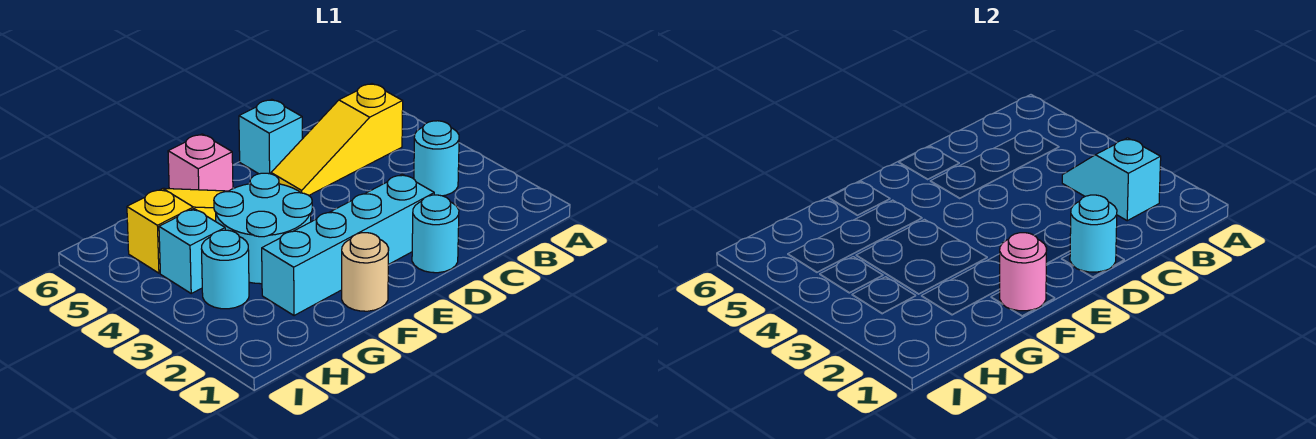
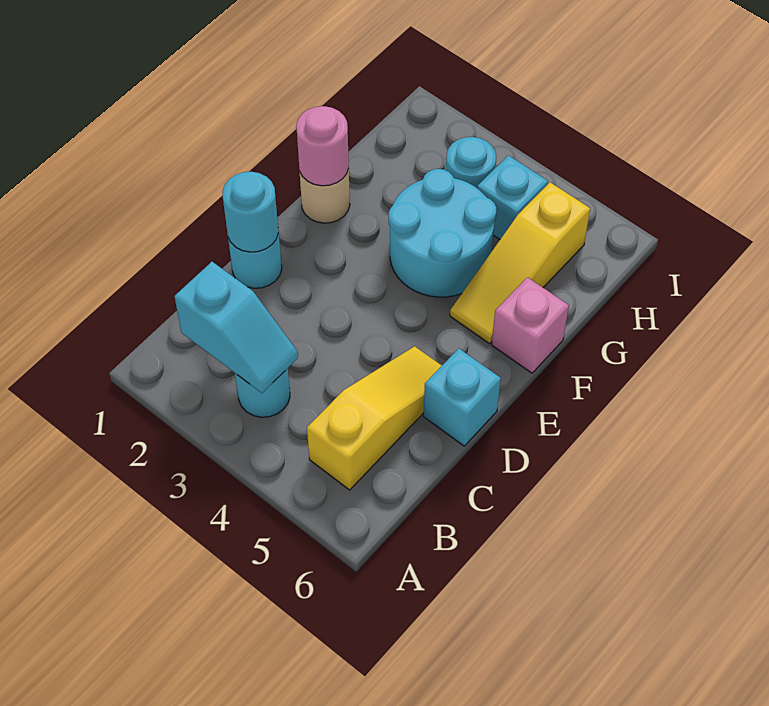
cyan brick D2:G2 level 1 -> none

